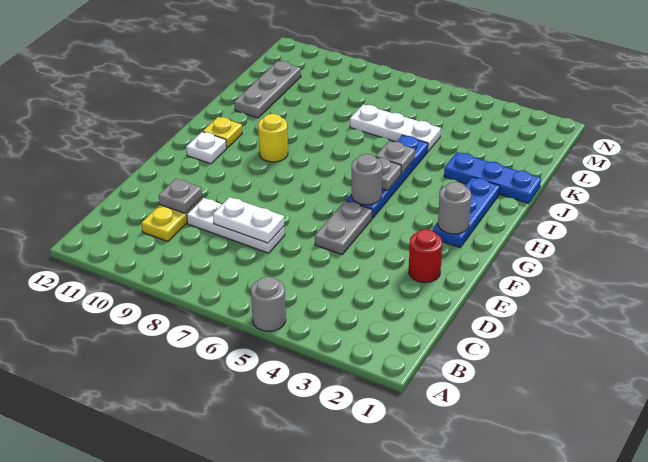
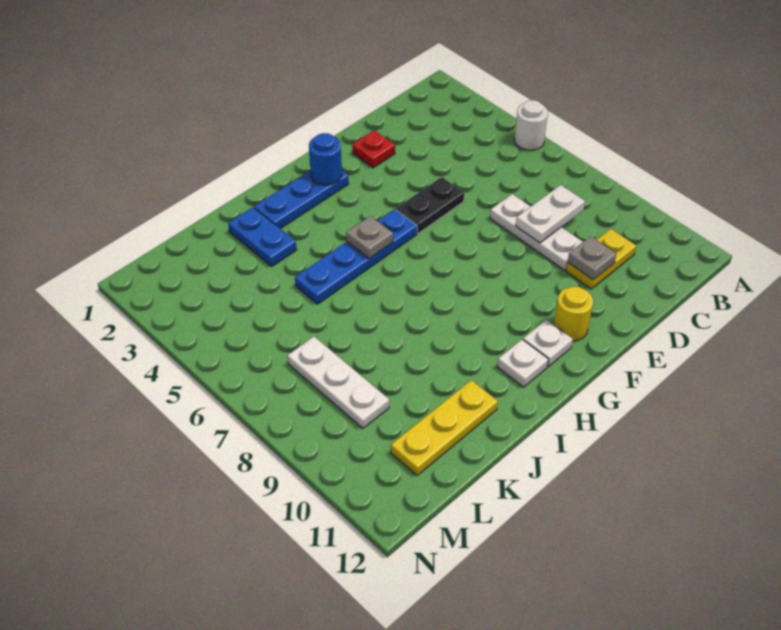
grey round brick A5 level 1 -> white round brick A5 level 1
white plate D7:D8 level 2 -> white plate C8:D8 level 2
red round brick E2 level 1 -> red plate E2 level 1
grey plate E5:F5 level 1 -> black plate E5:F5 level 1
grey round brick G2 level 2 -> blue round brick G2 level 2
grey round brick G5 level 2 -> none
yellow round brick H9 level 1 -> yellow round brick F11 level 1
yellow plate H11 level 1 -> white plate H11 level 1
grey plate I5 level 2 -> none
blue plate J1:J3 level 1 -> blue plate J2:J3 level 1
grey plate J11:L11 level 1 -> yellow plate J11:L11 level 1
white plate K5:K7 level 1 -> white plate L7:L9 level 1

